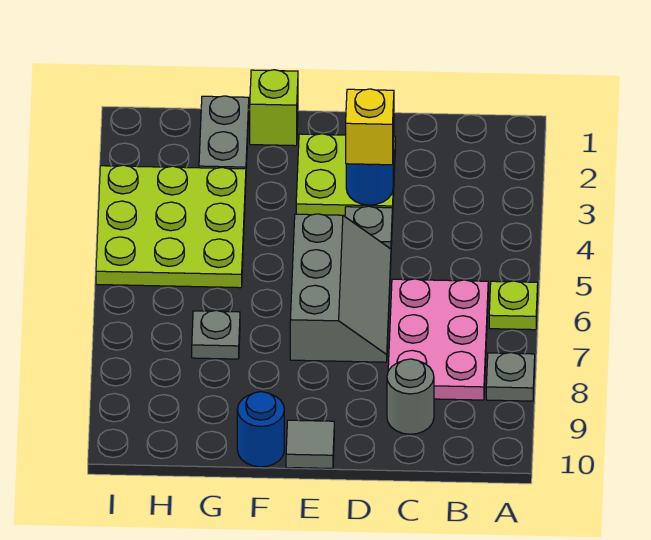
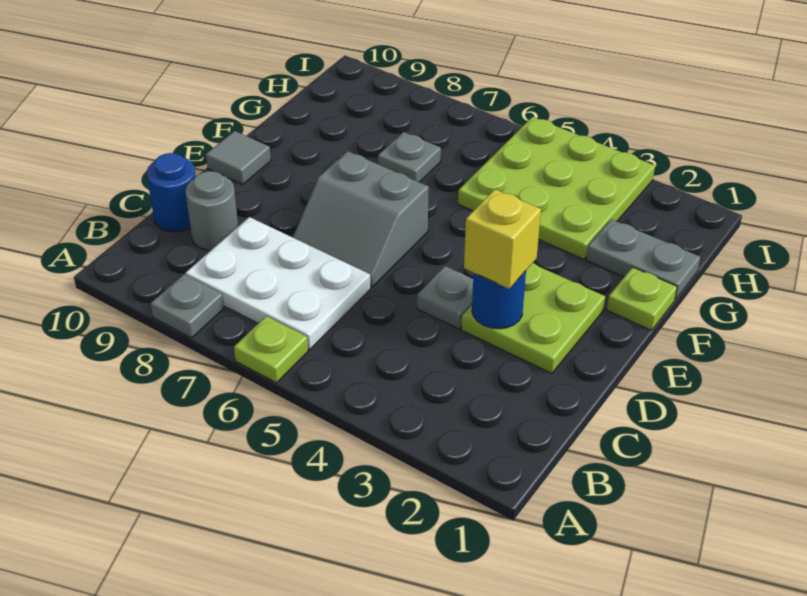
pink plate B6:C8 level 1 -> white plate B6:C8 level 1
grey slope D5:E7 level 1 top E -> grey slope D6:E7 level 1 top E
lime brick F1 level 1 -> lime plate F1 level 1
blue round brick F10 level 1 -> blue round brick C10 level 1

